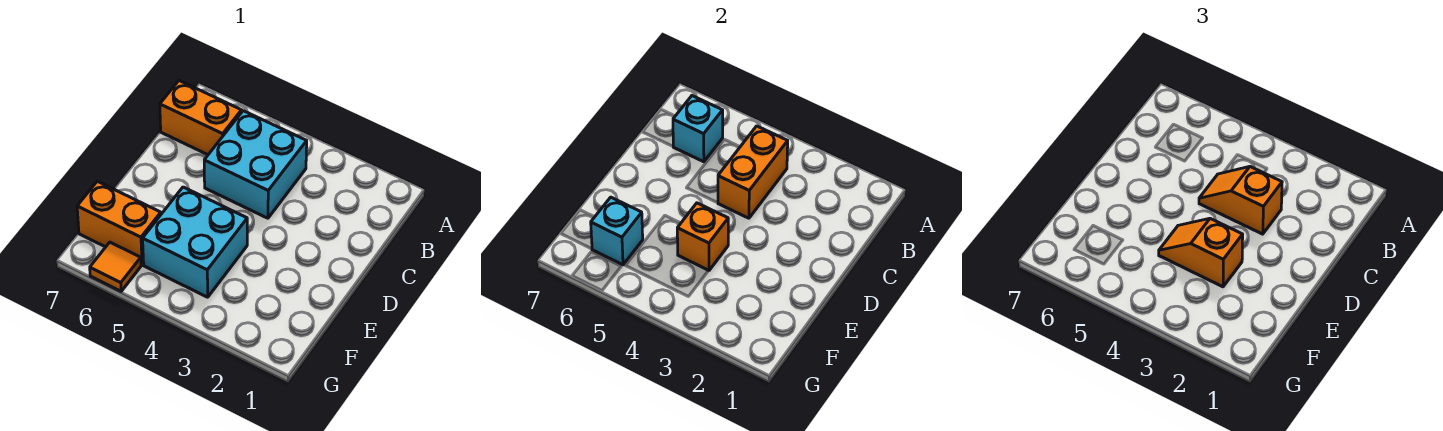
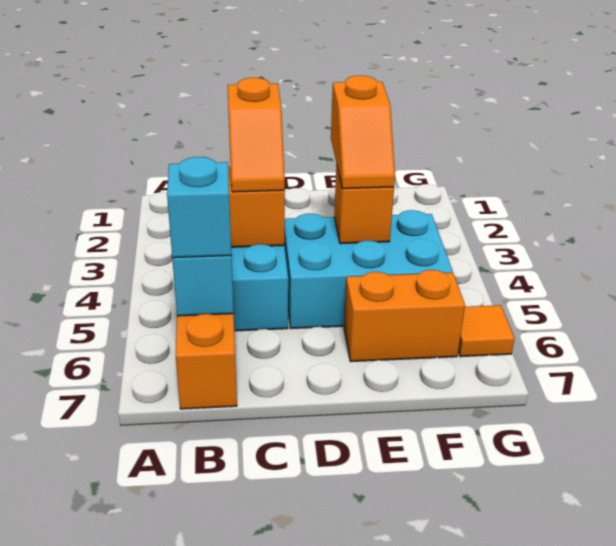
cyan brick E4:F5 level 1 -> cyan brick D4:F5 level 1
orange brick F6:F7 level 1 -> orange brick E6:F6 level 1
cyan brick F6 level 2 -> cyan brick B6 level 3

